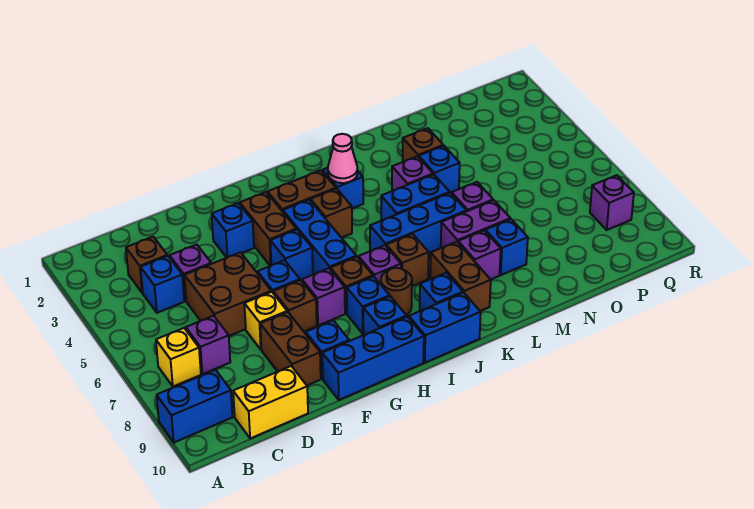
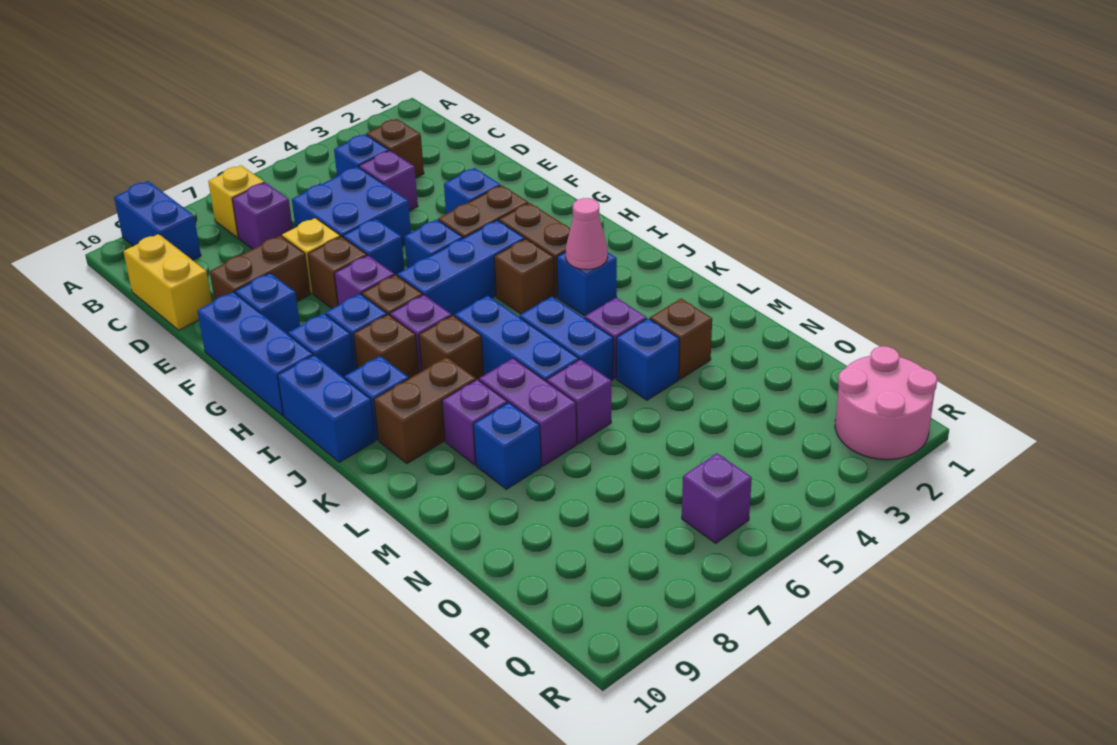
brown brick D5:E6 level 1 -> blue brick D5:E6 level 1
brown round brick I8 level 1 -> brown brick I8 level 1
none -> pink round brick Q1:R2 level 1
purple brick Q8 level 1 -> purple brick Q6 level 1

